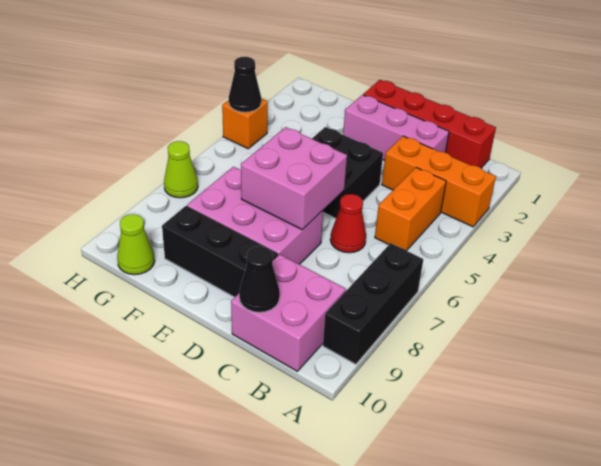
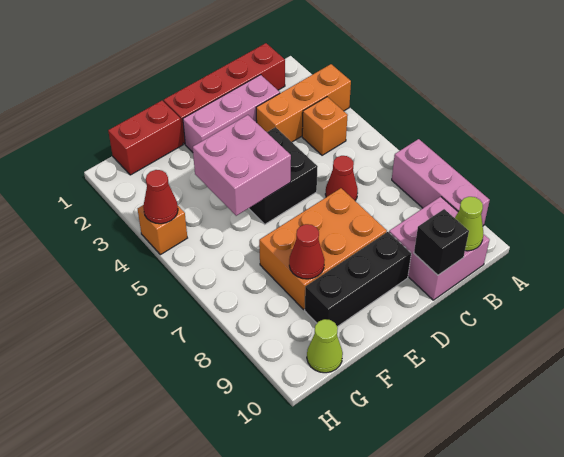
black brick A7:A9 level 1 -> pink brick A7:A9 level 1
orange brick B4:B5 level 1 -> orange brick B4 level 1
black cone C10 level 2 -> black brick C10 level 2
pink brick D6:E7 level 2 -> pink brick E4:F5 level 2
pink brick D7:F8 level 1 -> orange brick D7:F8 level 1
none -> red brick F1:G1 level 1
none -> red cone F8 level 2
black cone H4 level 2 -> red cone H4 level 2
lime cone H7 level 1 -> lime cone B10 level 2

